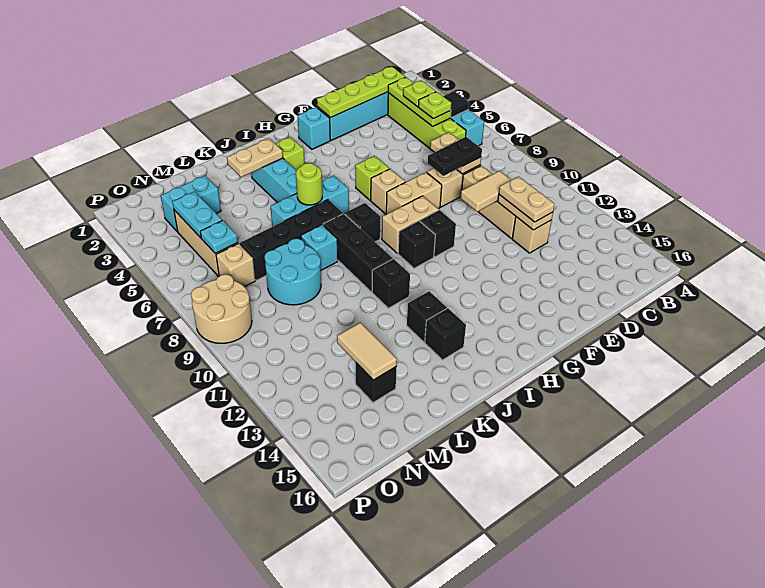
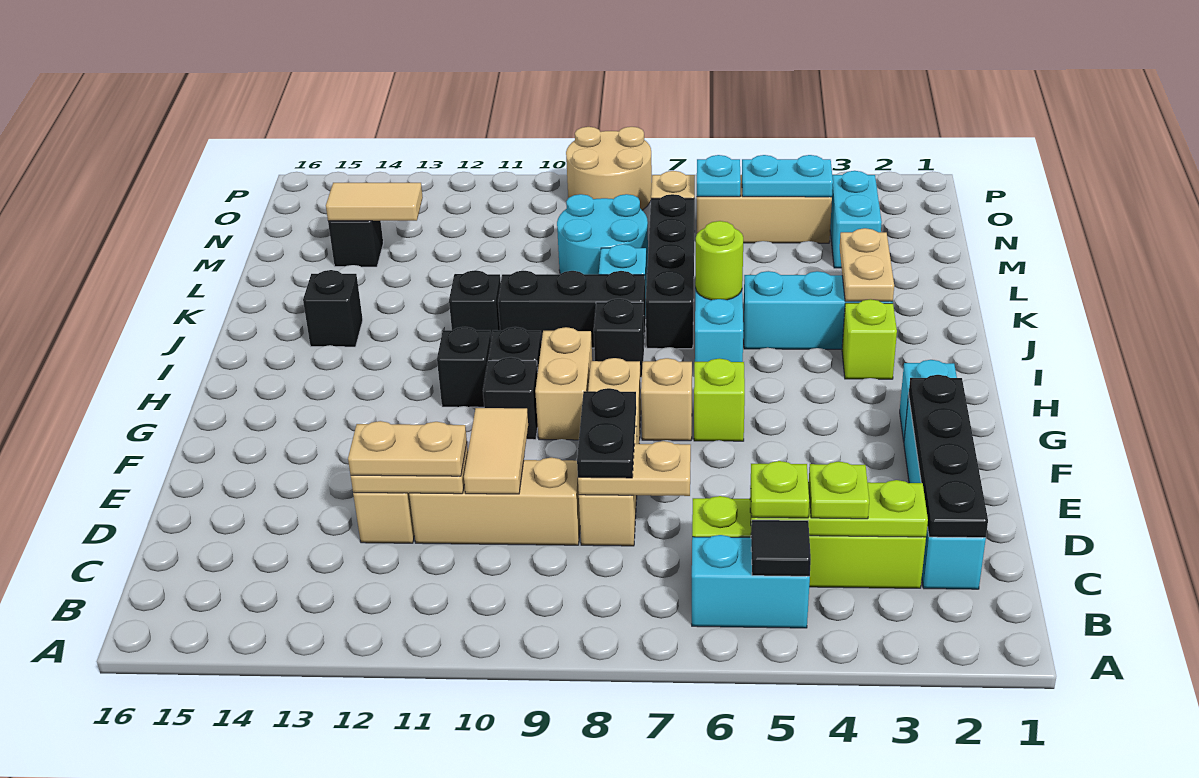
lime plate C2:F2 level 2 -> black plate C2:F2 level 2
black brick J13 level 1 -> black brick H11 level 1

